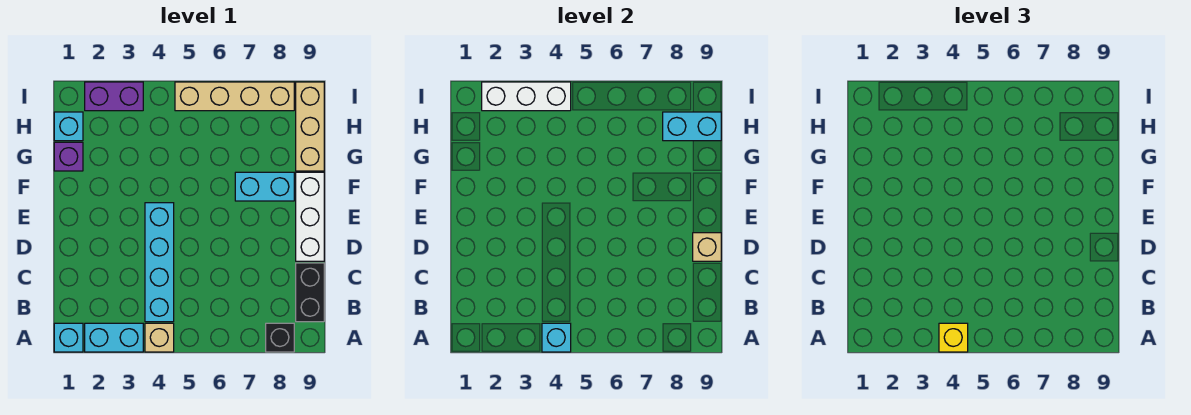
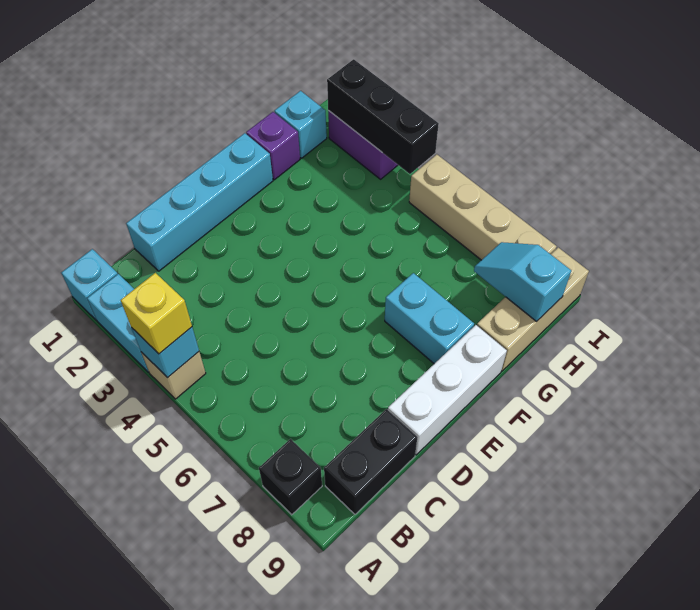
cyan brick B4:E4 level 1 -> cyan brick C1:F1 level 1
tan brick D9 level 2 -> none
cyan brick H8:H9 level 2 -> cyan slope H8:H9 level 2 top 9
white brick I2:I4 level 2 -> black brick I2:I4 level 2

